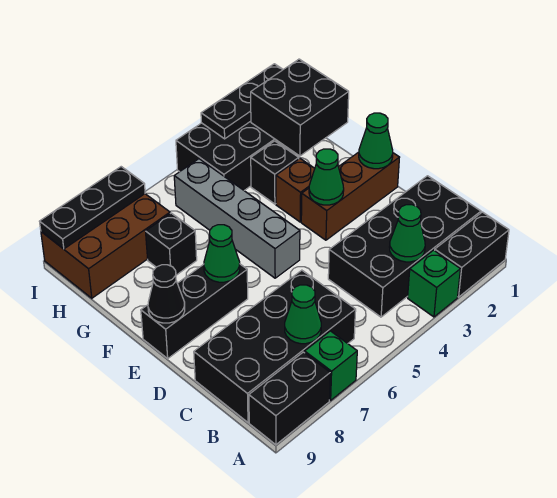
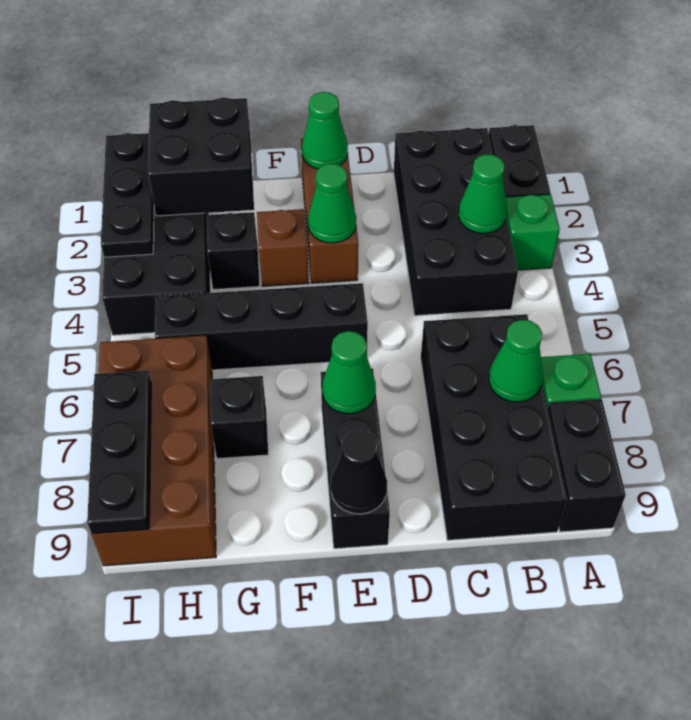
grey brick E5:H5 level 1 -> black brick E5:H5 level 1
brown brick H7:I9 level 1 -> brown brick H6:I9 level 1

